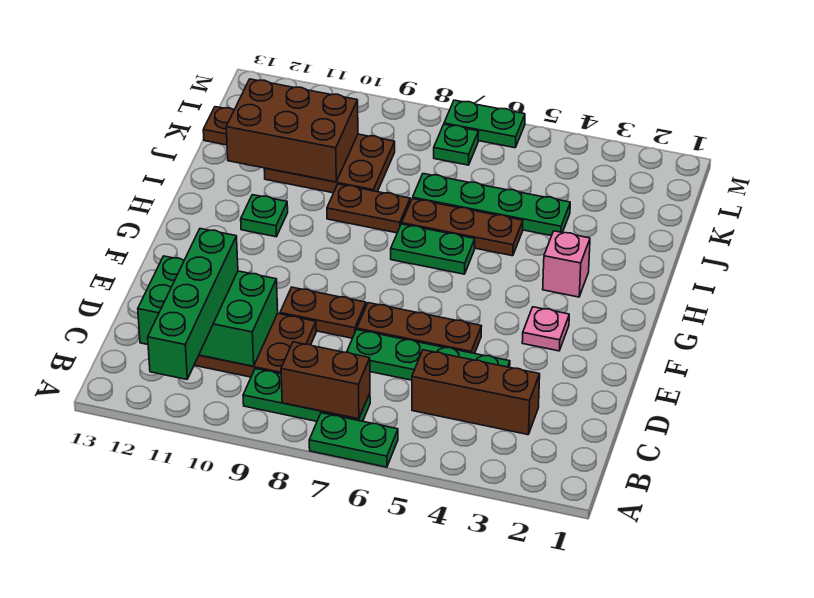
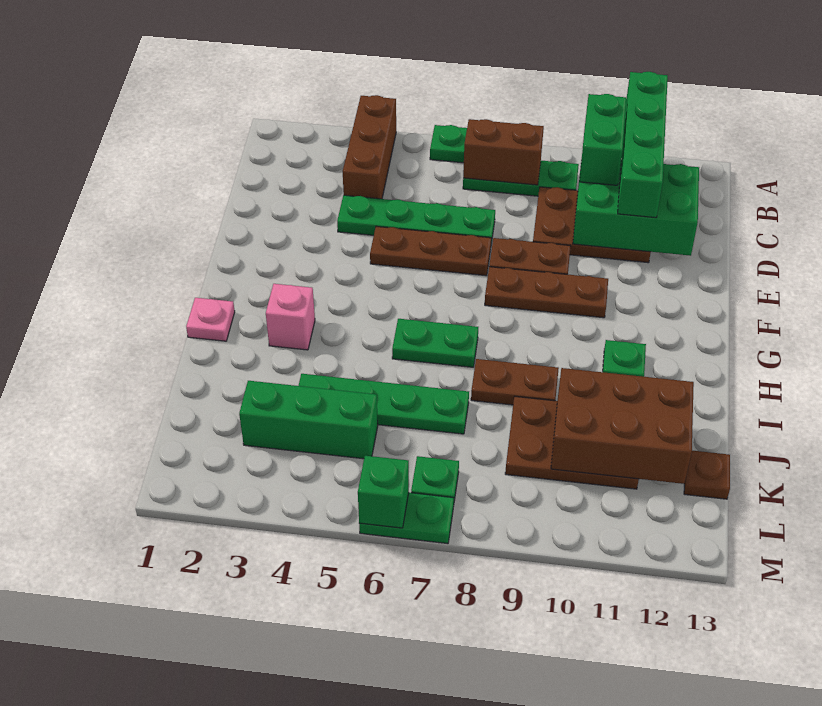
none -> green brick B10:C10 level 3
brown brick C3:C5 level 1 -> brown brick A4:C4 level 1
pink plate F3 level 1 -> pink plate H1 level 1
brown plate I5:I7 level 1 -> brown plate F8:F10 level 1
none -> green brick K3:K5 level 1
none -> green brick M6 level 2

